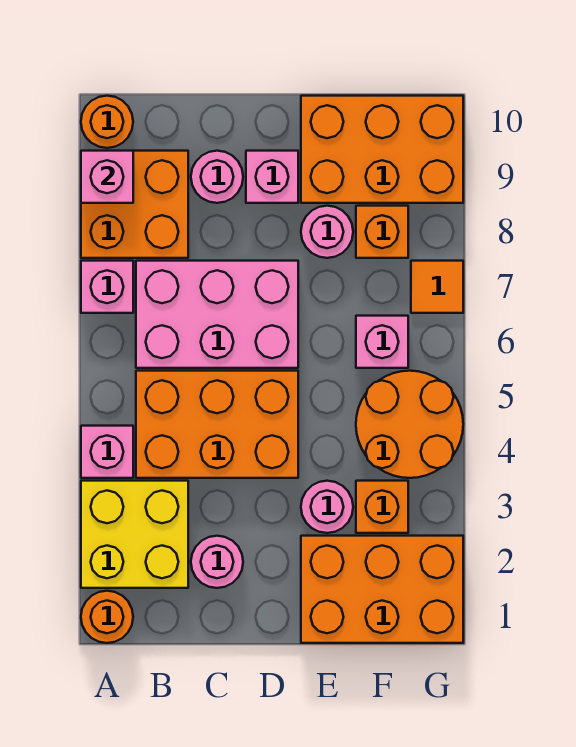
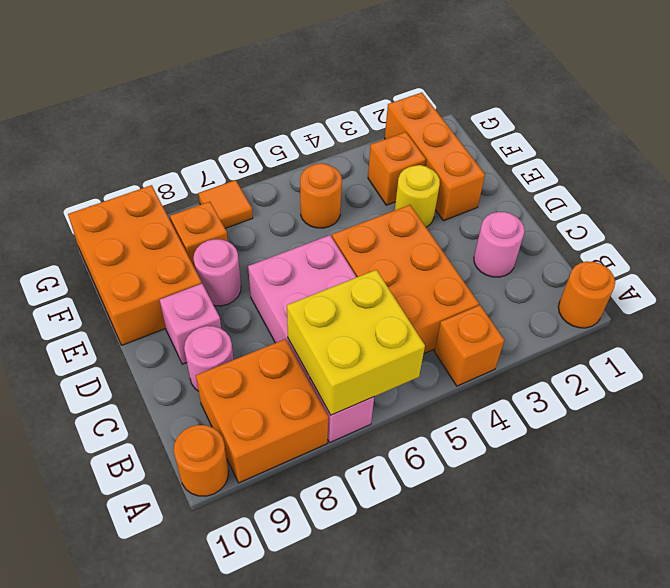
yellow brick A2:B3 level 1 -> yellow brick A6:B7 level 2
pink brick A4 level 1 -> orange brick A4 level 1
pink brick A9 level 2 -> none
orange brick E1:G2 level 1 -> orange brick E2:G2 level 1
pink round brick E3 level 1 -> yellow round brick E3 level 1
orange round brick F4:G5 level 1 -> orange round brick F5 level 1
pink brick F6 level 1 -> none

